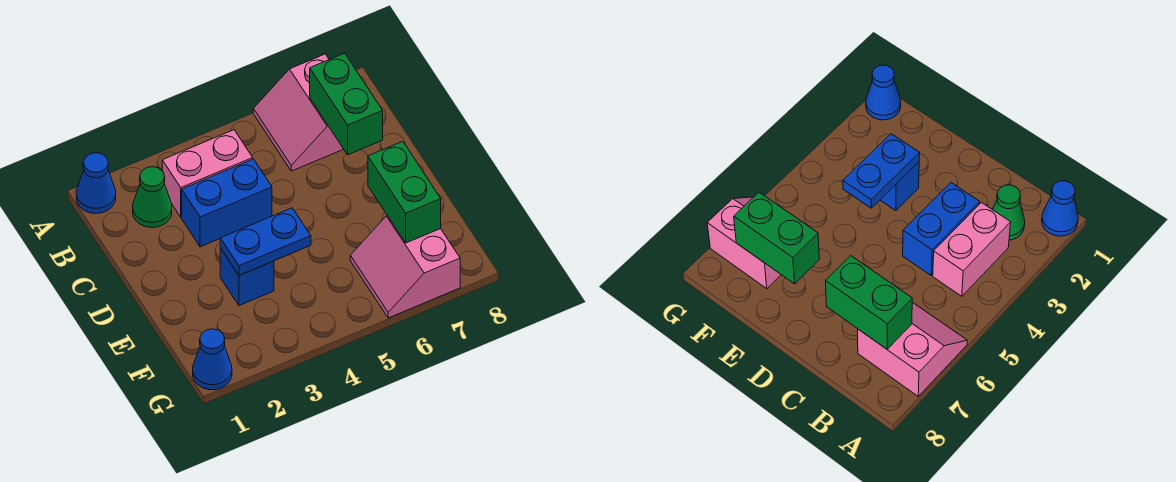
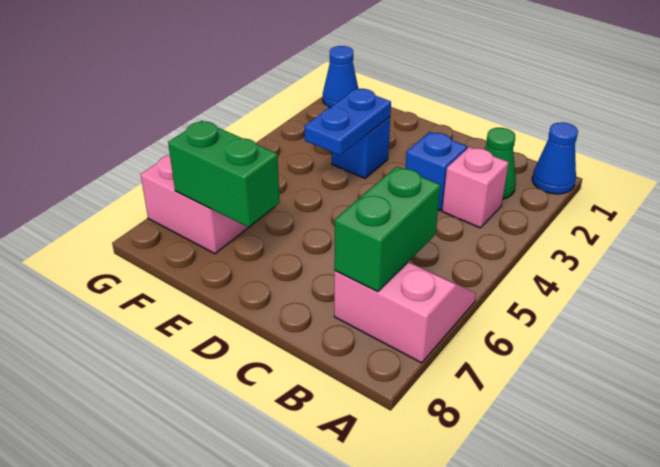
pink brick B3:B4 level 1 -> pink brick B3 level 1
green brick B7:C7 level 2 -> green brick B6:B7 level 2
blue brick C3:C4 level 1 -> blue brick C3 level 1

